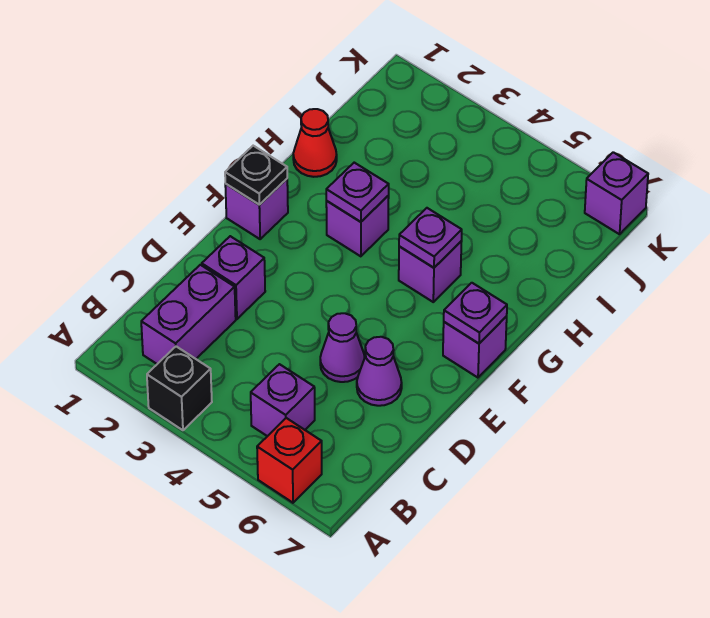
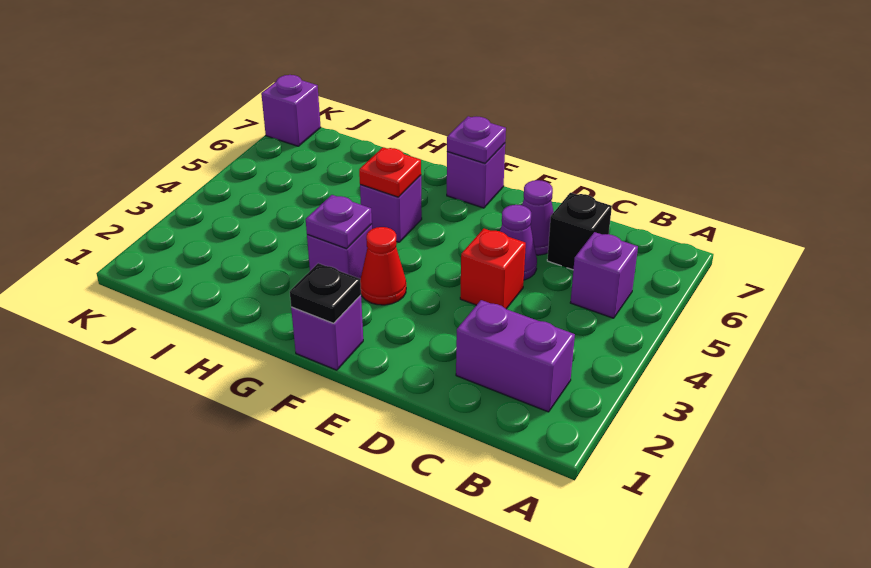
black brick A3 level 1 -> black brick C6 level 1
red brick A6 level 1 -> red brick D4 level 1
purple brick D2 level 1 -> none
purple plate G5 level 2 -> red plate G5 level 2
red cone H1 level 1 -> red cone F3 level 1

